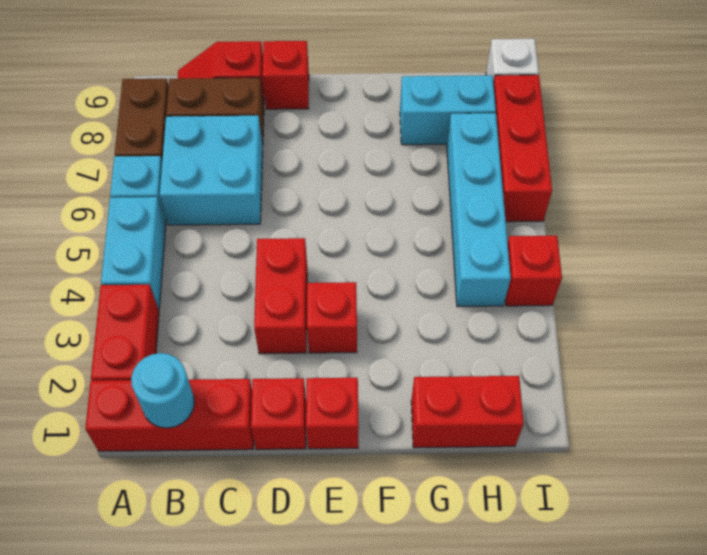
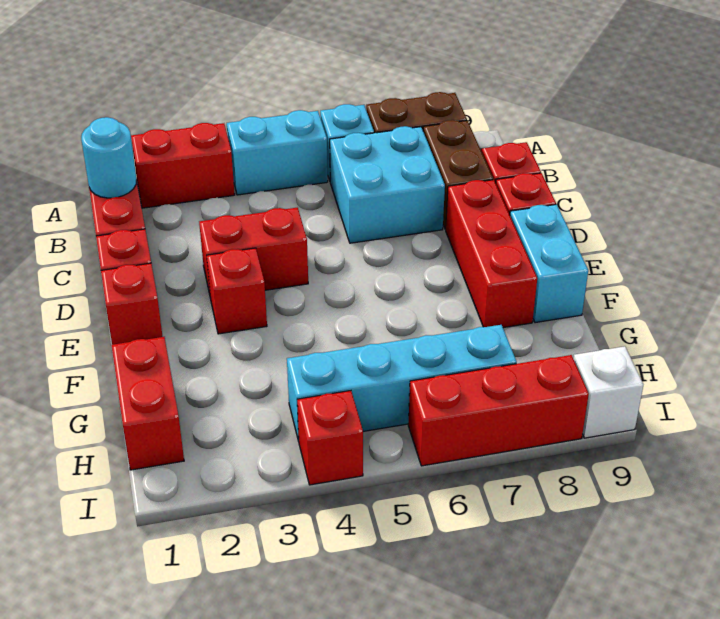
none -> red brick D8:F8 level 1
cyan brick G8:H8 level 1 -> cyan brick E9:F9 level 1

